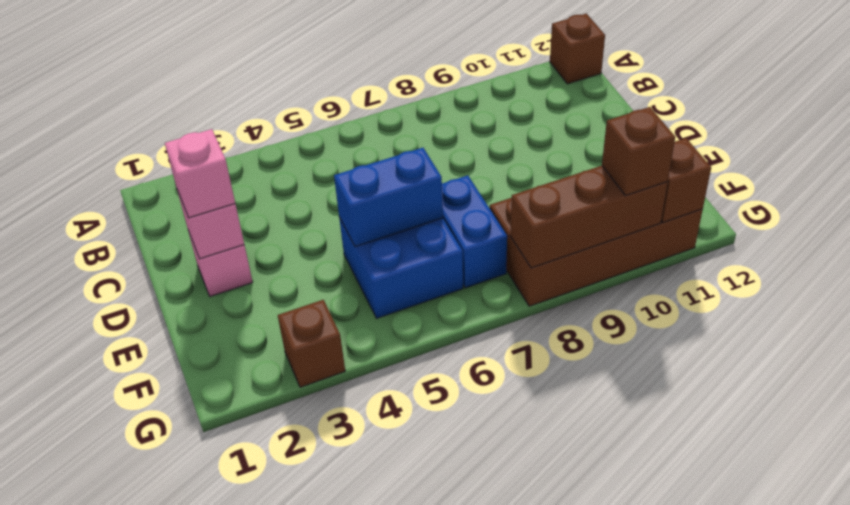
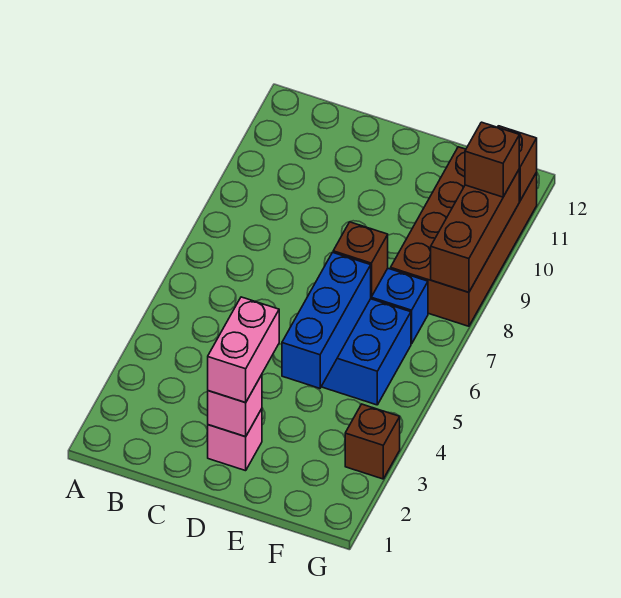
brown brick A12 level 1 -> brown brick E7 level 2
pink brick D2 level 3 -> pink brick D2:D3 level 3
blue brick E5:E6 level 2 -> blue brick E4:E6 level 2

